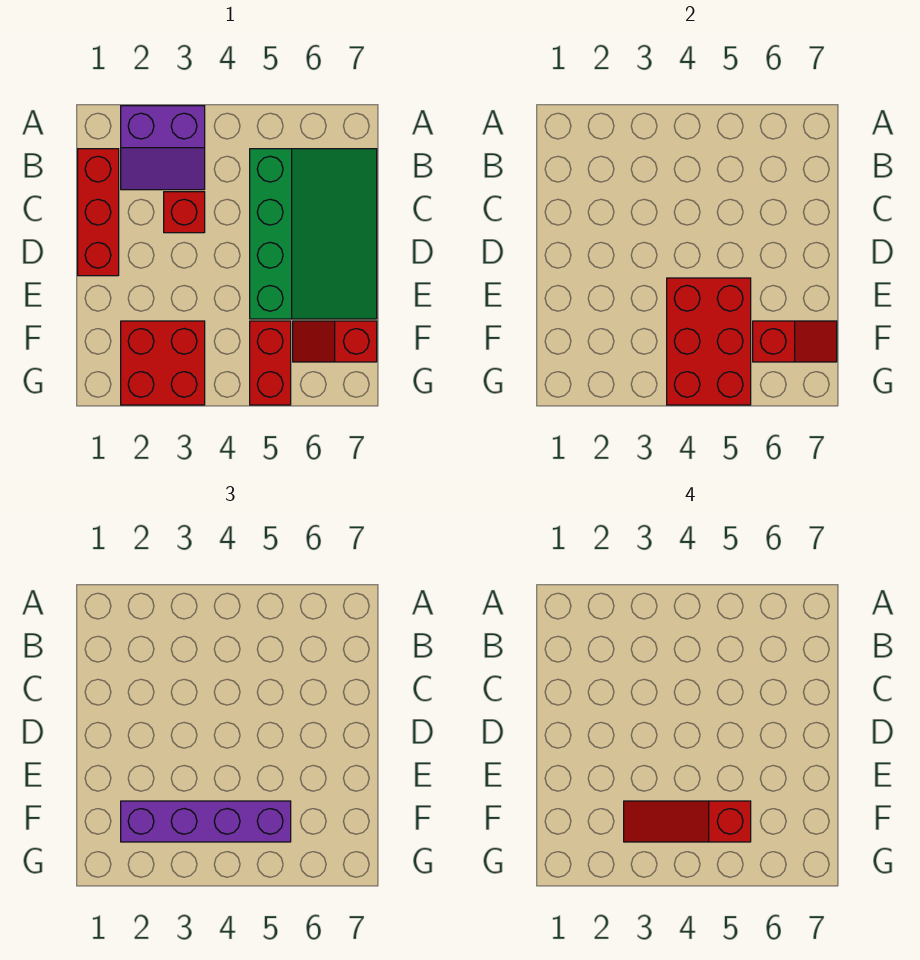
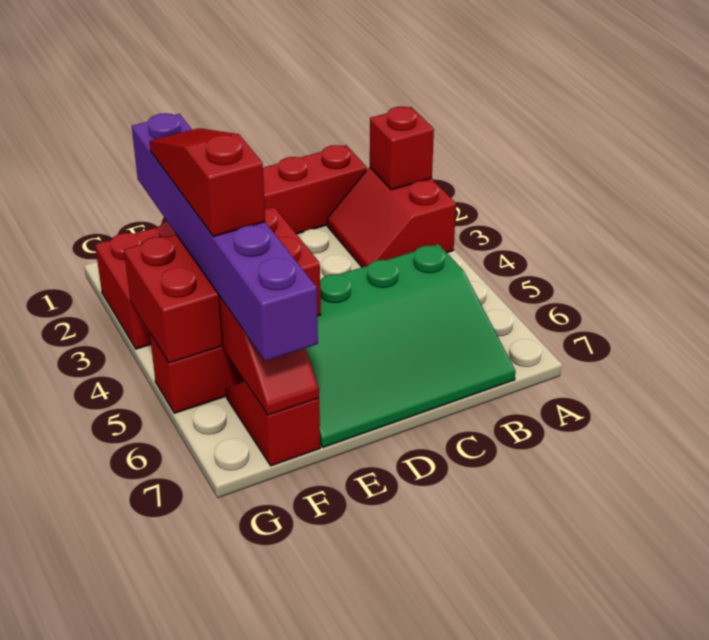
purple slope A2:B3 level 1 top A -> red slope A2:B3 level 1 top A
red brick C3 level 1 -> red brick A2 level 2
purple brick F2:F5 level 3 -> purple brick F2:F7 level 3

